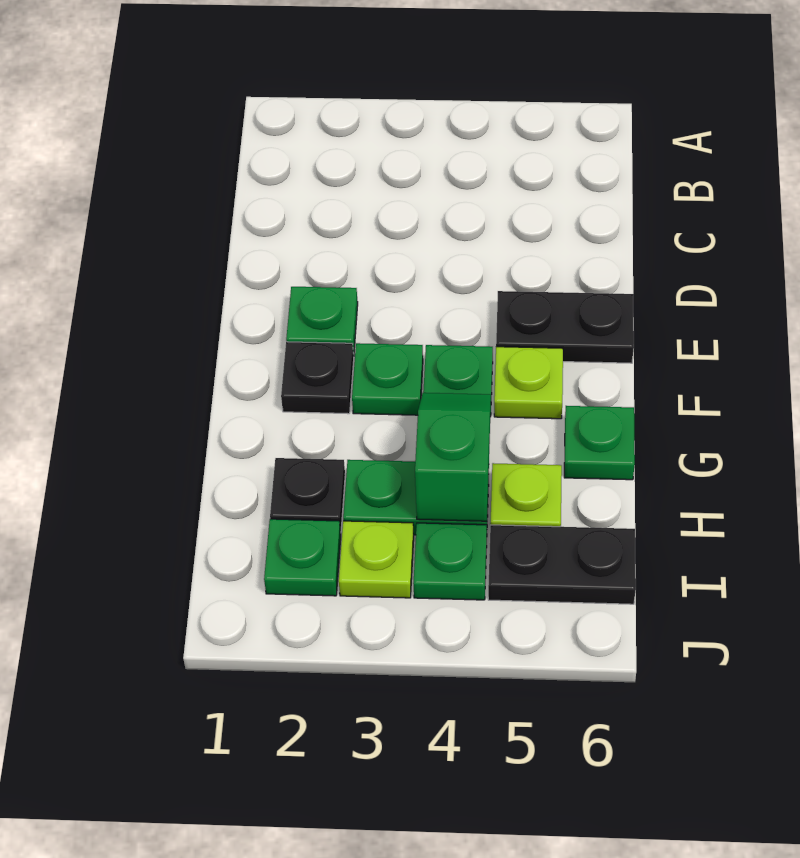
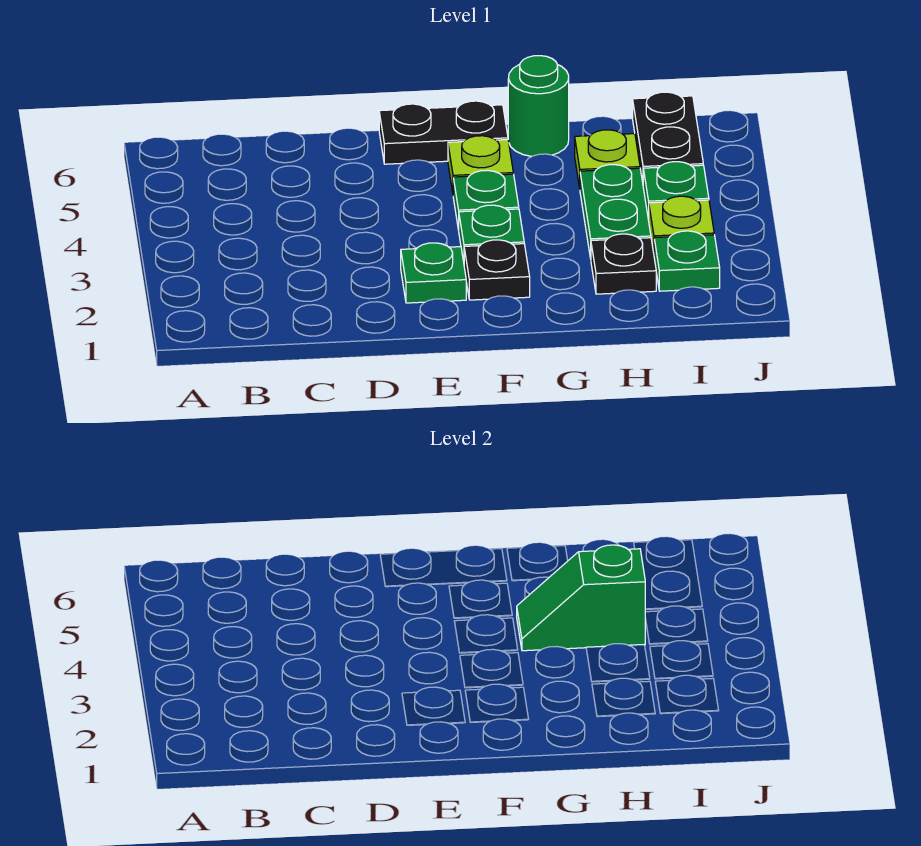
black plate E5:E6 level 1 -> black plate E6:F6 level 1
green plate G6 level 1 -> green round brick G6 level 1

